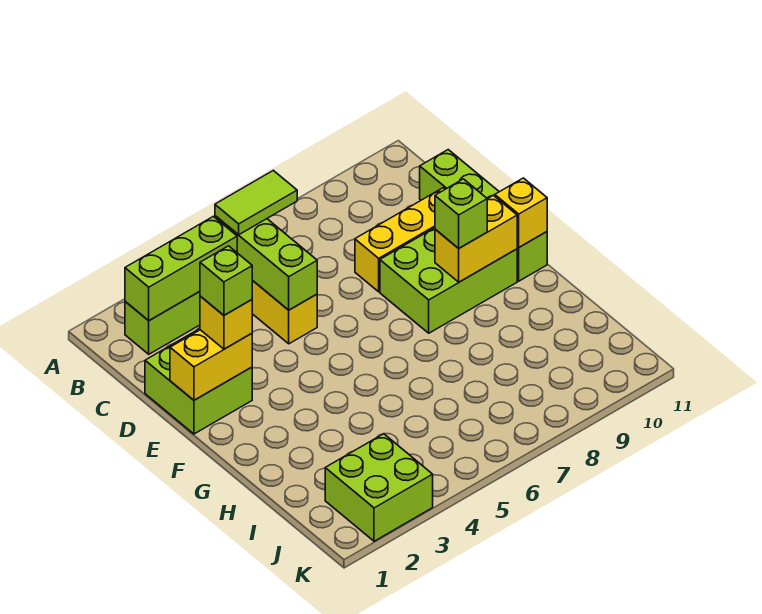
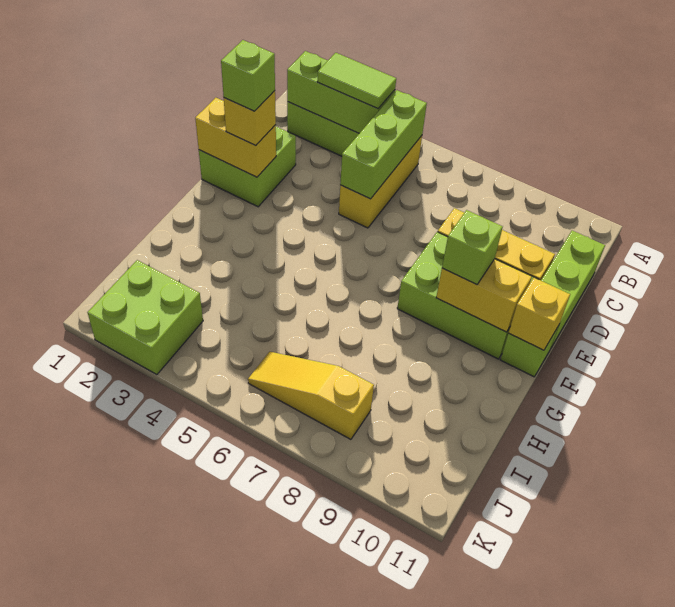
lime tile B5:B6 level 3 -> lime tile B3:B4 level 3
none -> yellow slope J6:J8 level 1 top 8

